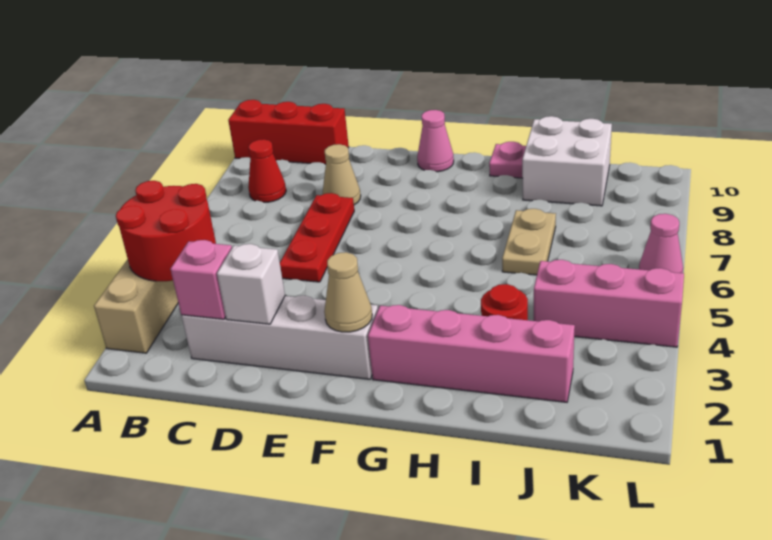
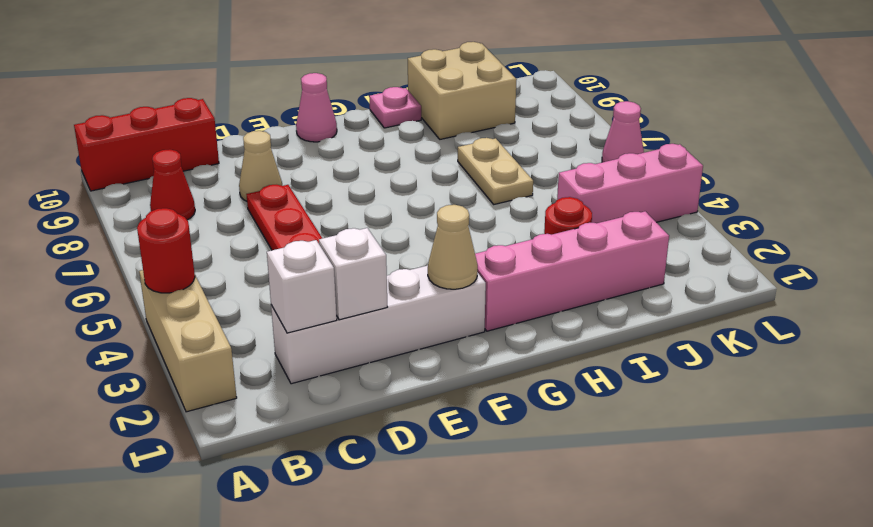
red round brick A3:B4 level 2 -> red round brick A4 level 2
pink brick C2 level 2 -> white brick C2 level 2
white brick I9:J10 level 1 -> tan brick I9:J10 level 1

